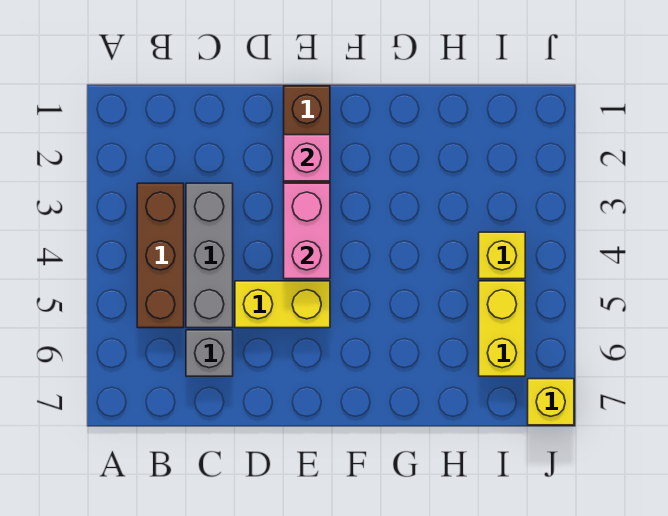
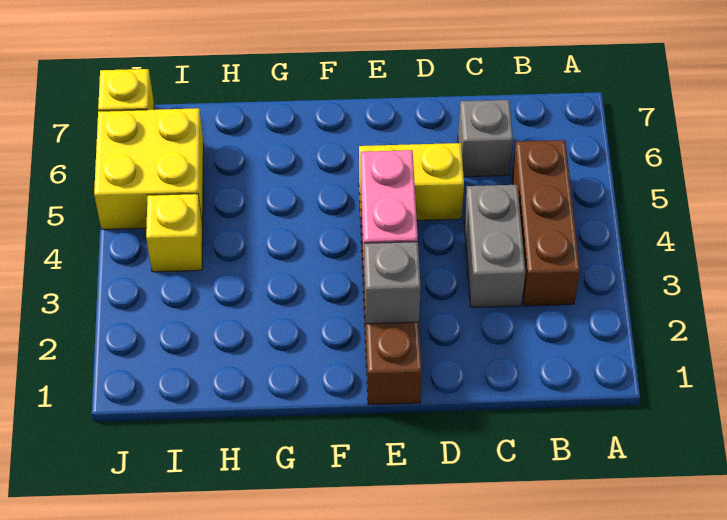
grey brick C3:C5 level 1 -> grey brick C3:C4 level 1
pink brick E2 level 2 -> grey brick E2 level 2
yellow brick I5:I6 level 1 -> yellow brick I5:J6 level 1

